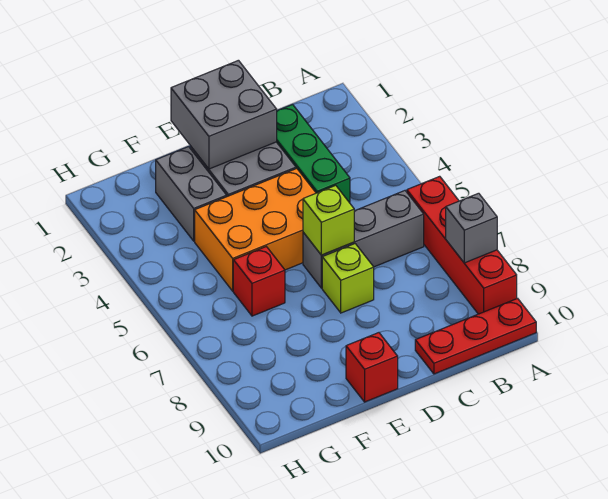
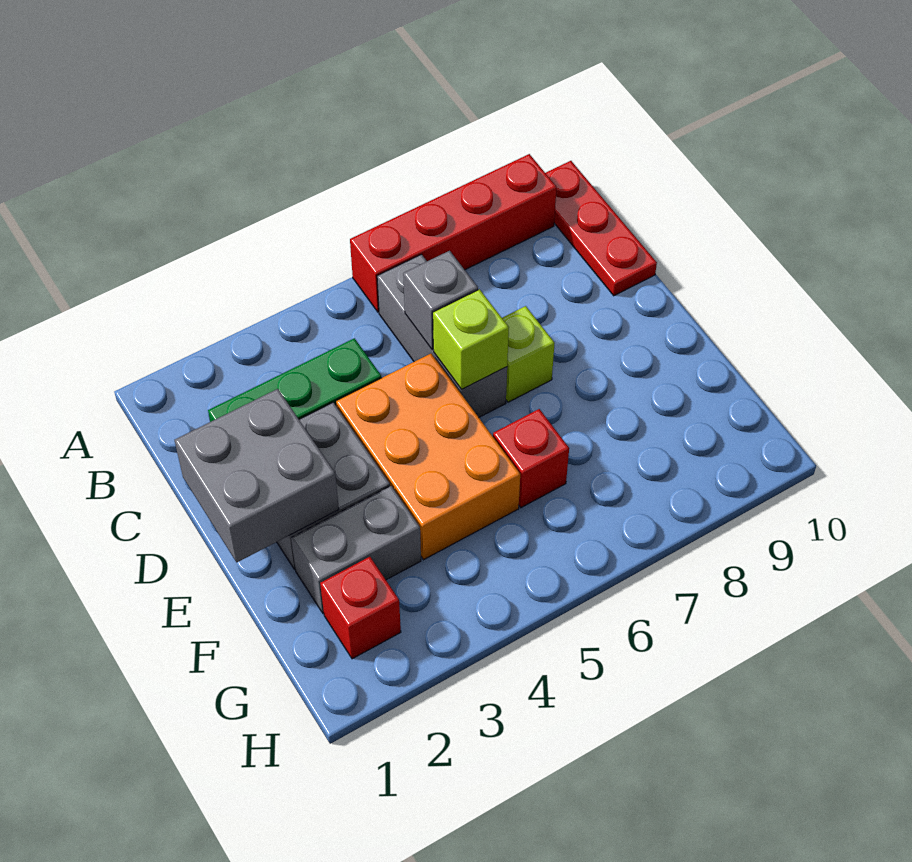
grey brick A8 level 2 -> grey brick C6 level 2
red brick E10 level 1 -> red brick G2 level 1

